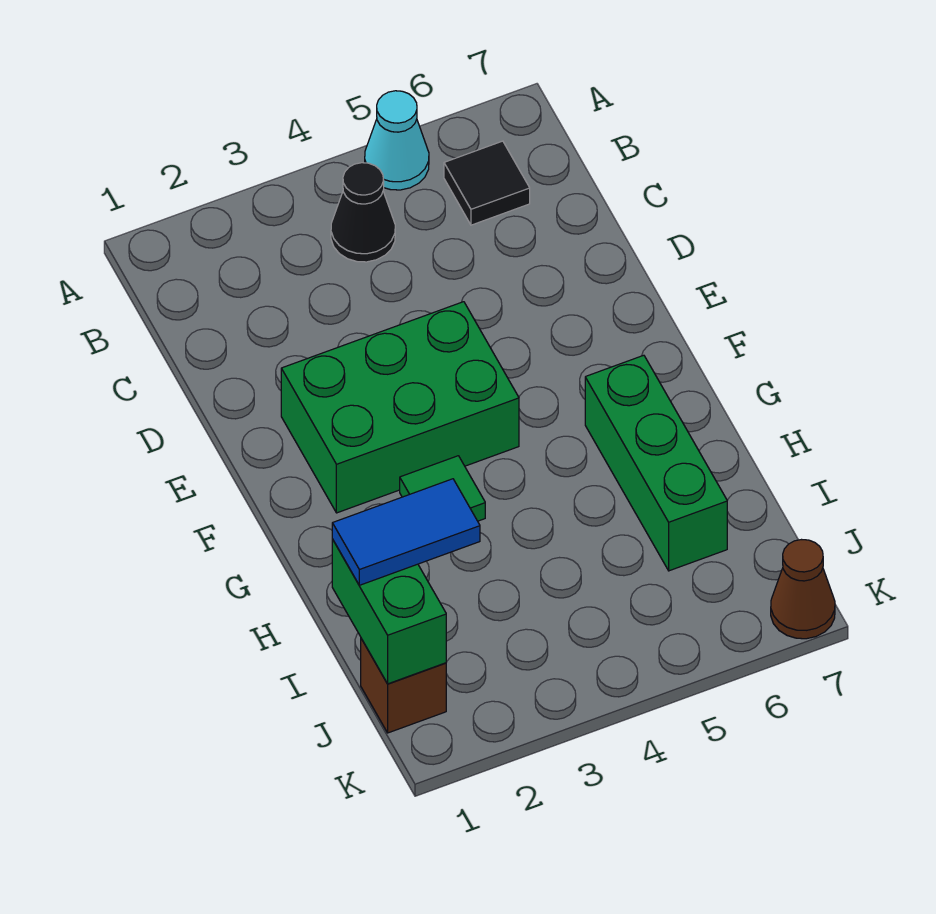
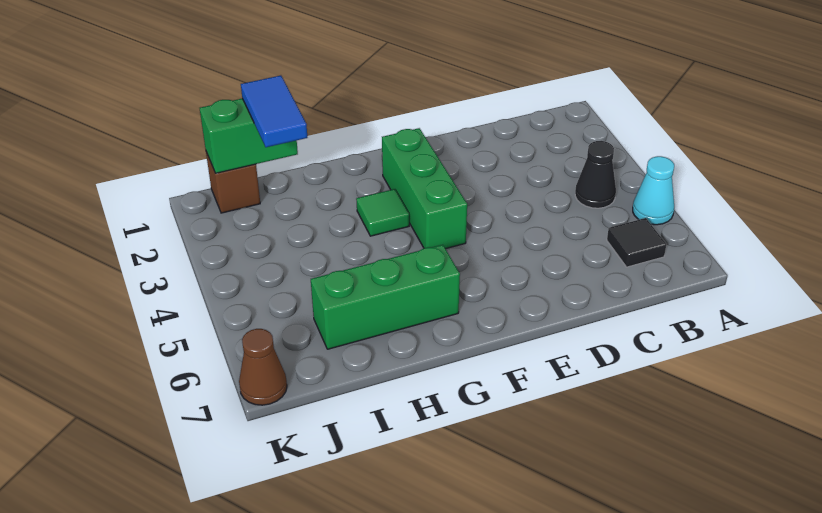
green brick E2:F4 level 1 -> green brick F2:F4 level 1

